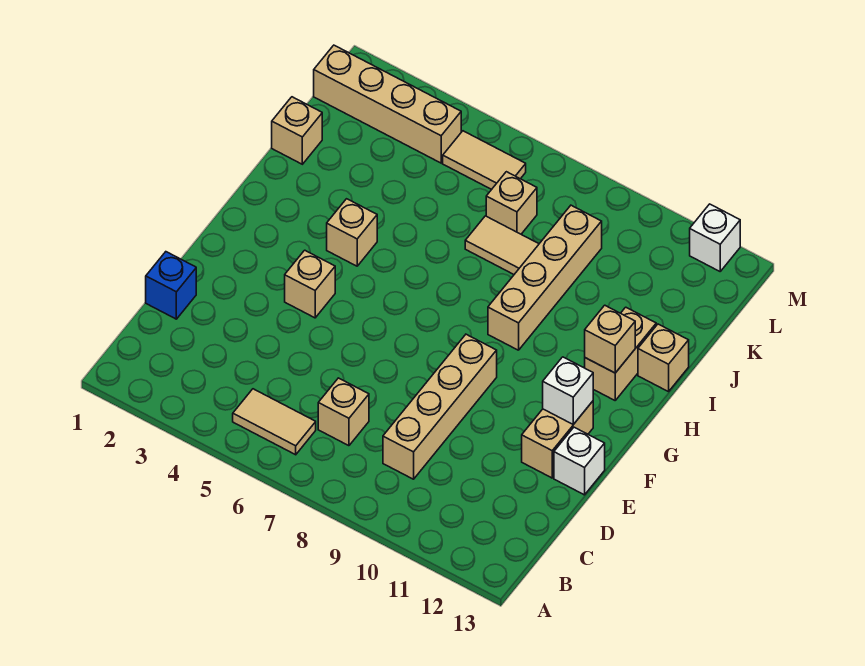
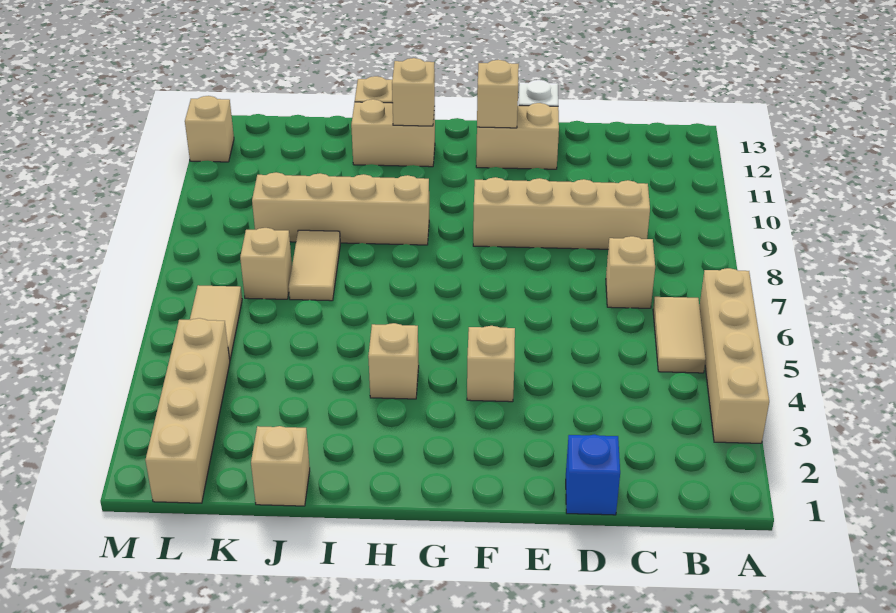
none -> tan brick A3:A6 level 1
white brick F12 level 2 -> tan brick F12 level 2
white brick M12 level 1 -> tan brick M12 level 1

